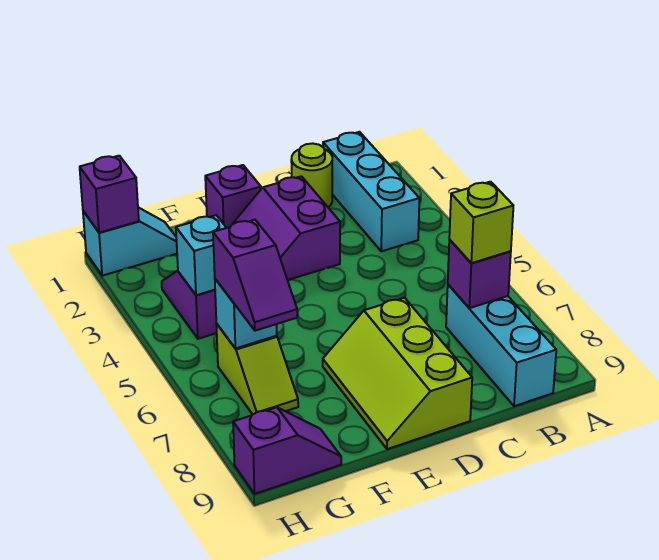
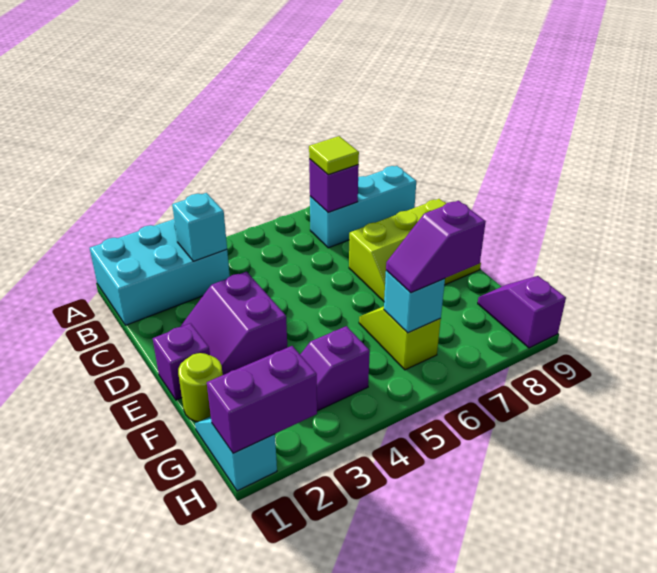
cyan brick B1:B3 level 1 -> cyan brick A1:B3 level 1
lime brick B7 level 3 -> lime tile B7 level 3
lime round brick C1 level 1 -> lime round brick F1 level 1
purple slope D2:E3 level 1 top D -> purple slope D2:E3 level 1 top 3
cyan brick G4 level 2 -> cyan brick B3 level 2
lime slope G6:G7 level 1 top 6 -> lime slope F6:G6 level 1 top G
purple slope G6:G7 level 3 top 6 -> purple slope G6:G7 level 3 top 7
purple brick H1 level 2 -> purple brick H1:H2 level 2

